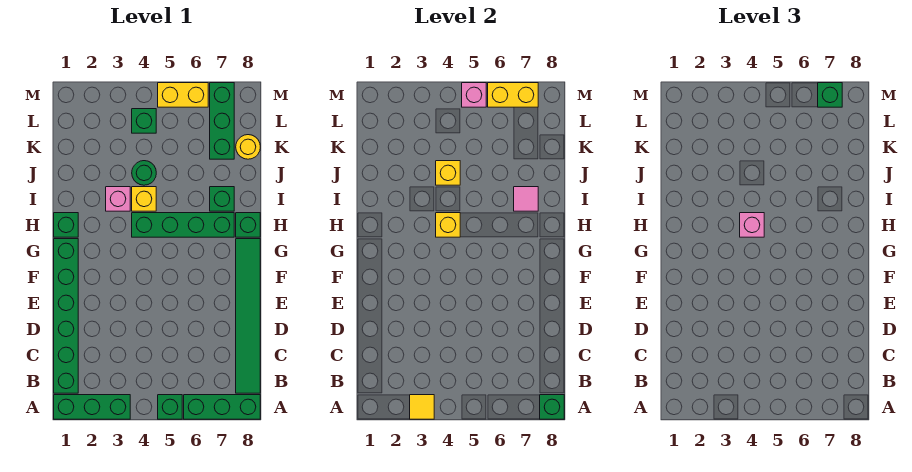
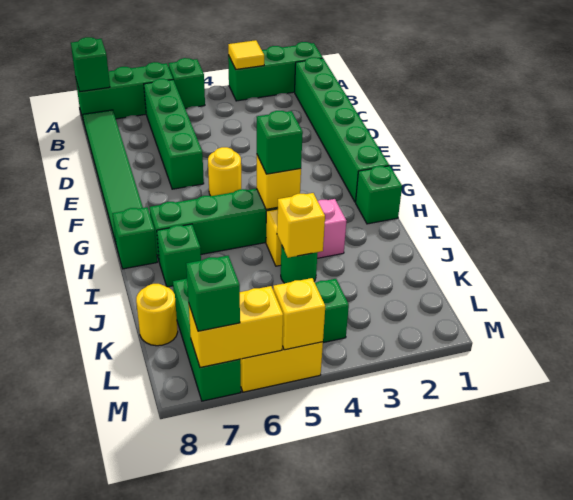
none -> green brick B6:E6 level 1
none -> yellow round brick F5 level 1
pink brick H4 level 3 -> green brick H4 level 3
pink tile I7 level 2 -> none
pink brick M5 level 2 -> yellow brick M5 level 2

